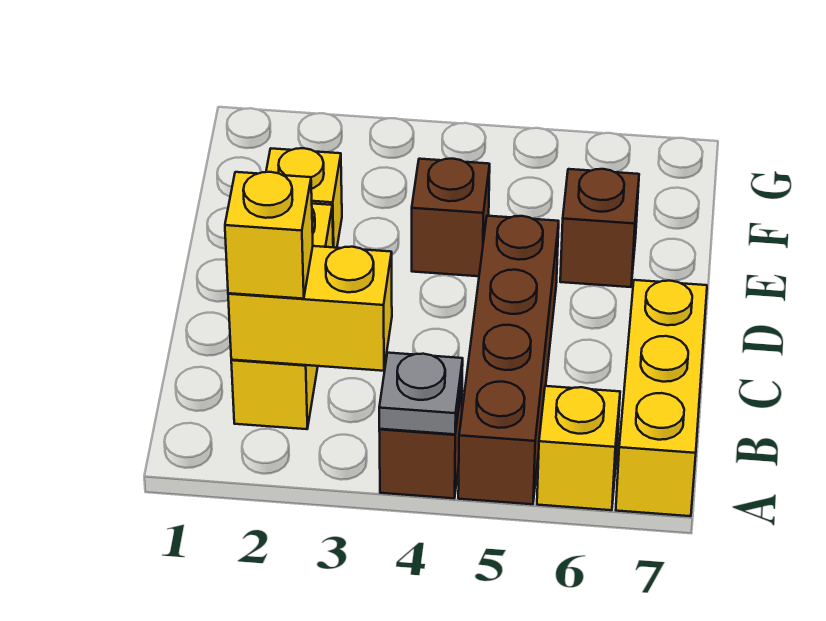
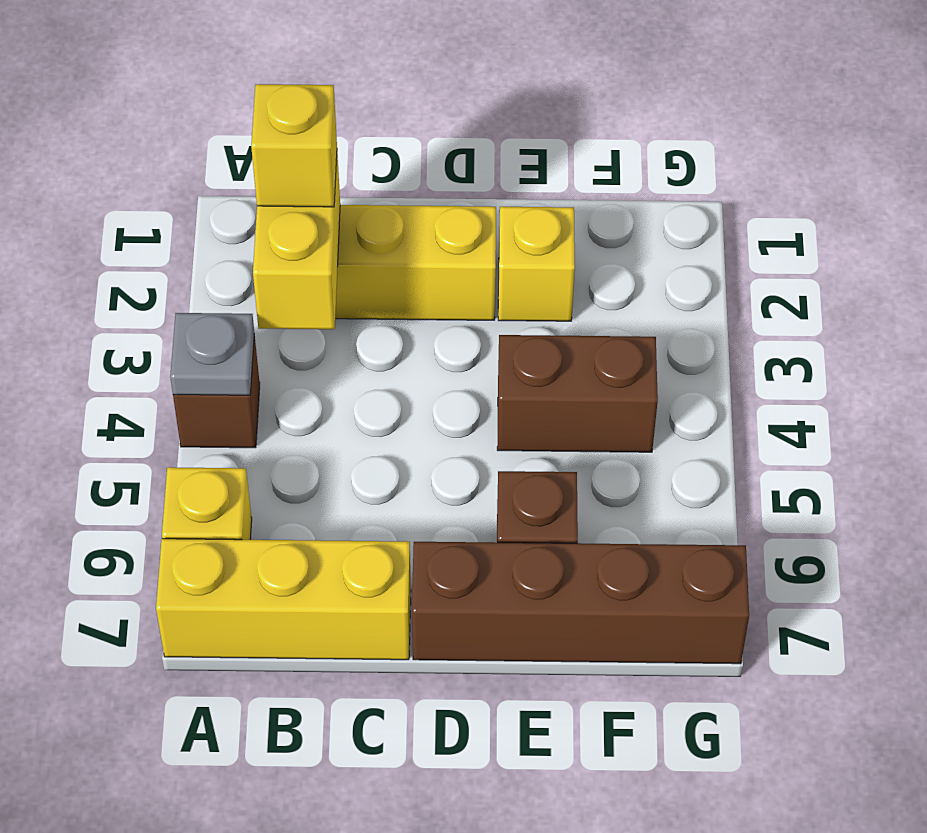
brown brick A5:D5 level 1 -> brown brick D7:G7 level 1
brown brick E4 level 1 -> brown brick E4:F4 level 1

